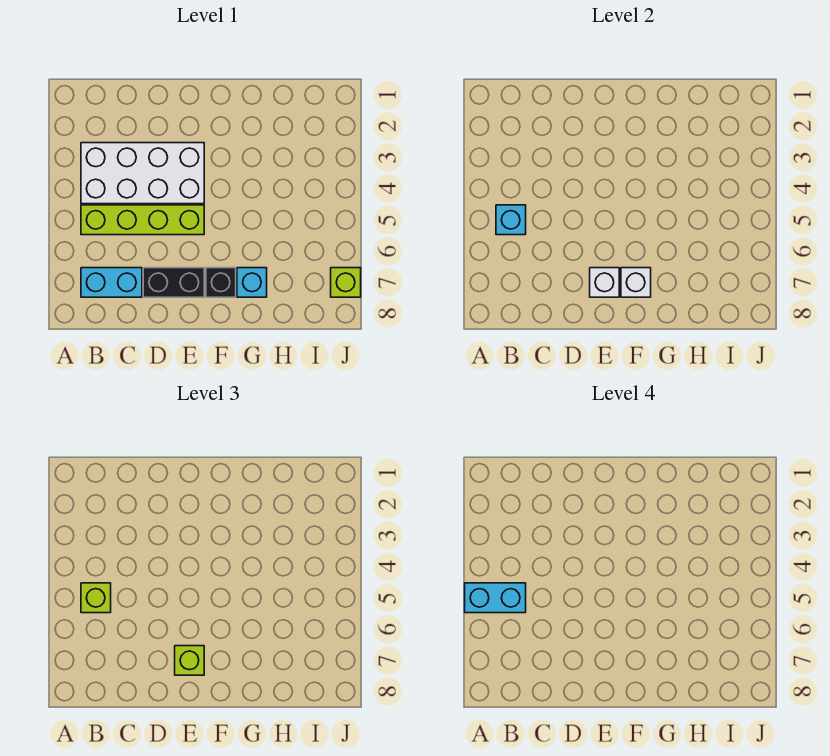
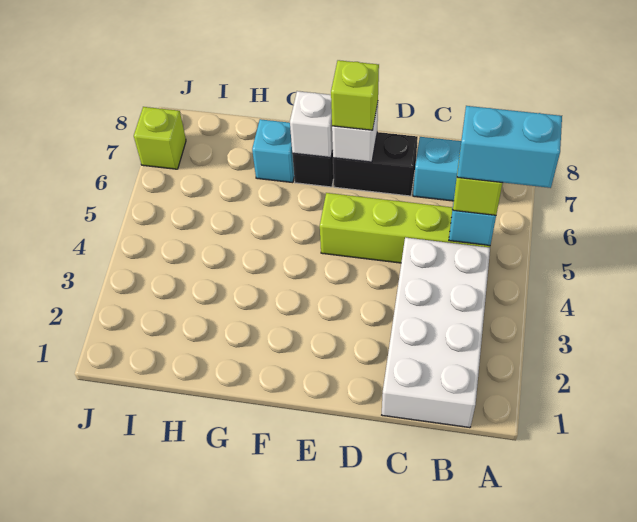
white brick B3:E4 level 1 -> white brick B1:C4 level 1

